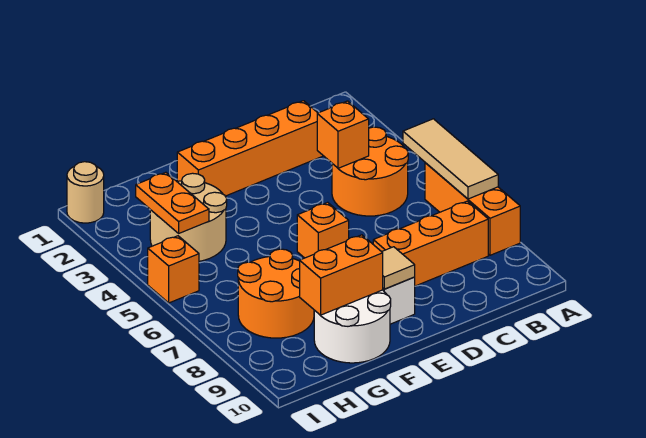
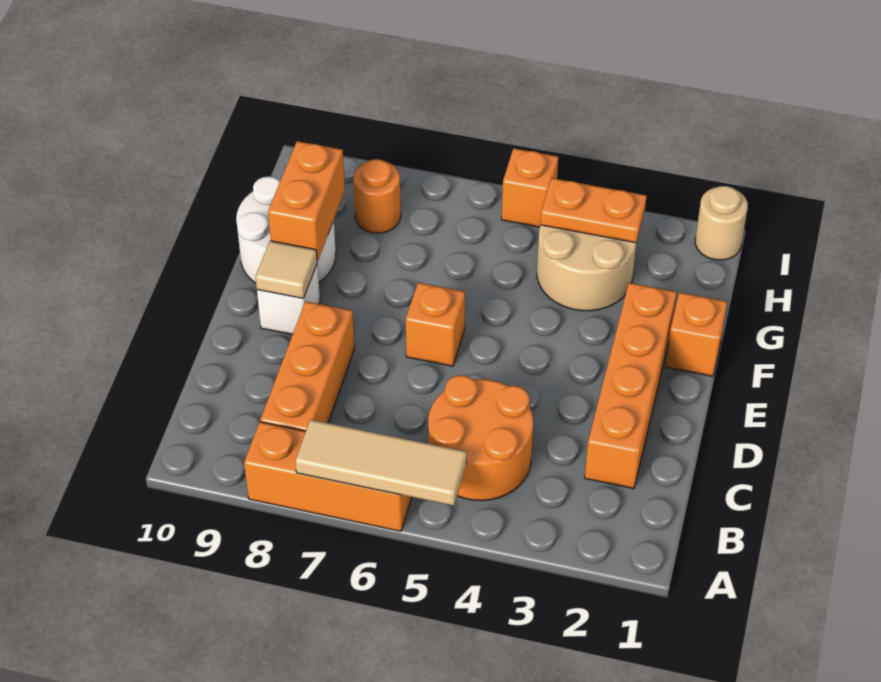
orange brick C4 level 2 -> orange brick F1 level 1
orange round brick G7:H8 level 1 -> orange round brick H8 level 1

